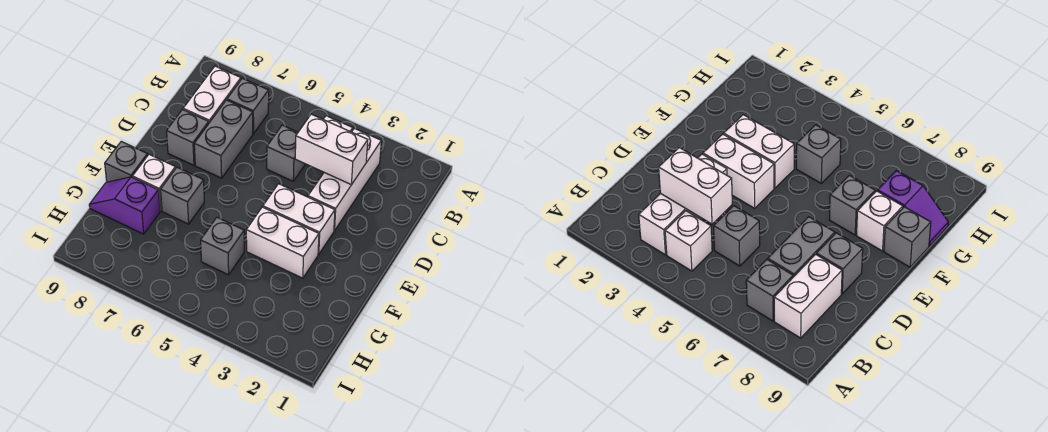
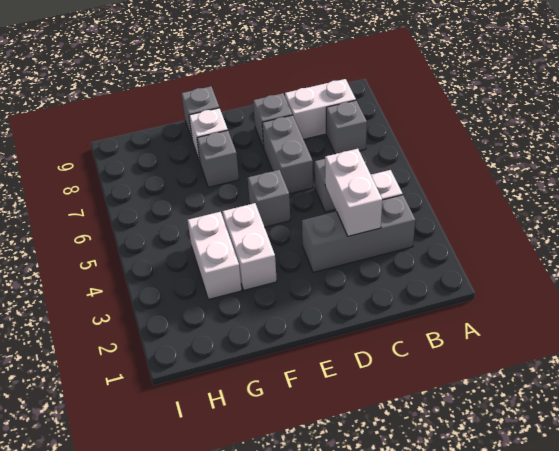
white brick B3:D3 level 1 -> grey brick B3:D3 level 1
grey brick C7:D7 level 1 -> grey brick D6:D7 level 1
white brick E3:E4 level 1 -> white brick G3:G4 level 1
grey brick G5 level 1 -> grey brick E5 level 1
purple slope G8:G9 level 1 top 8 -> none

